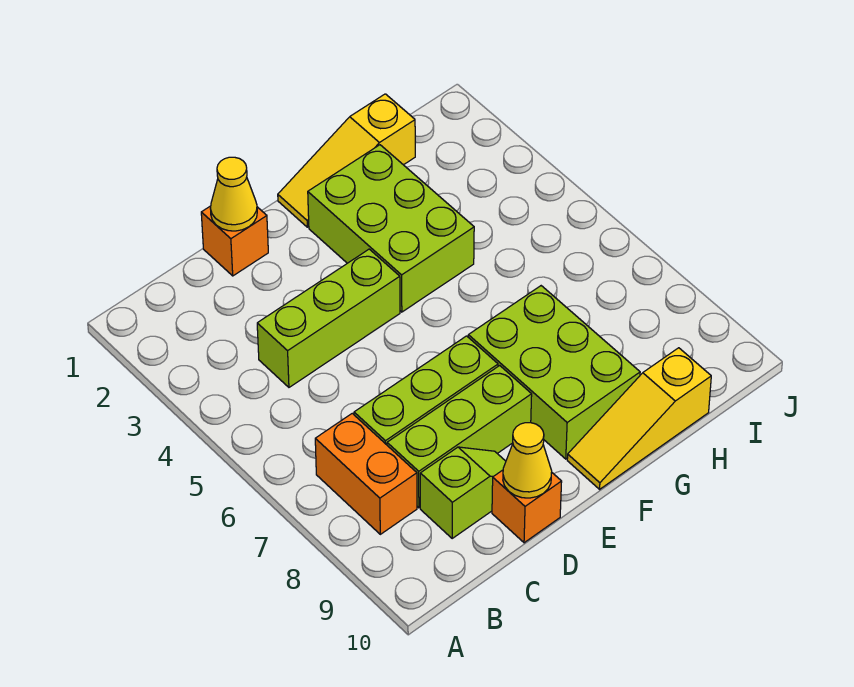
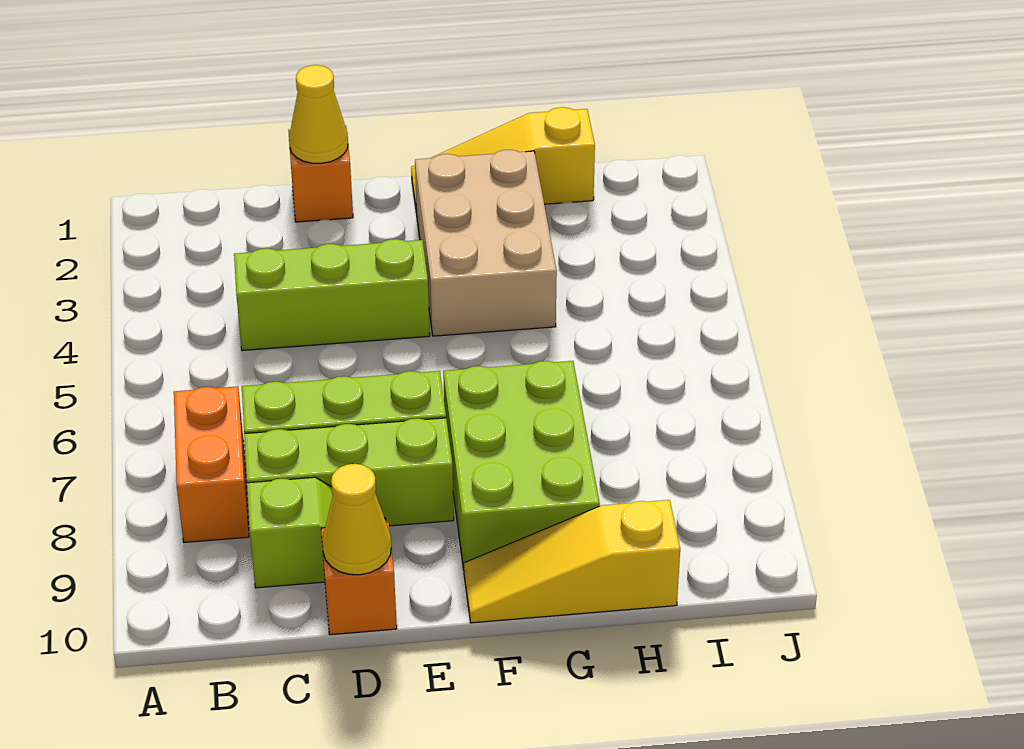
lime brick F2:G4 level 1 -> tan brick F2:G4 level 1

